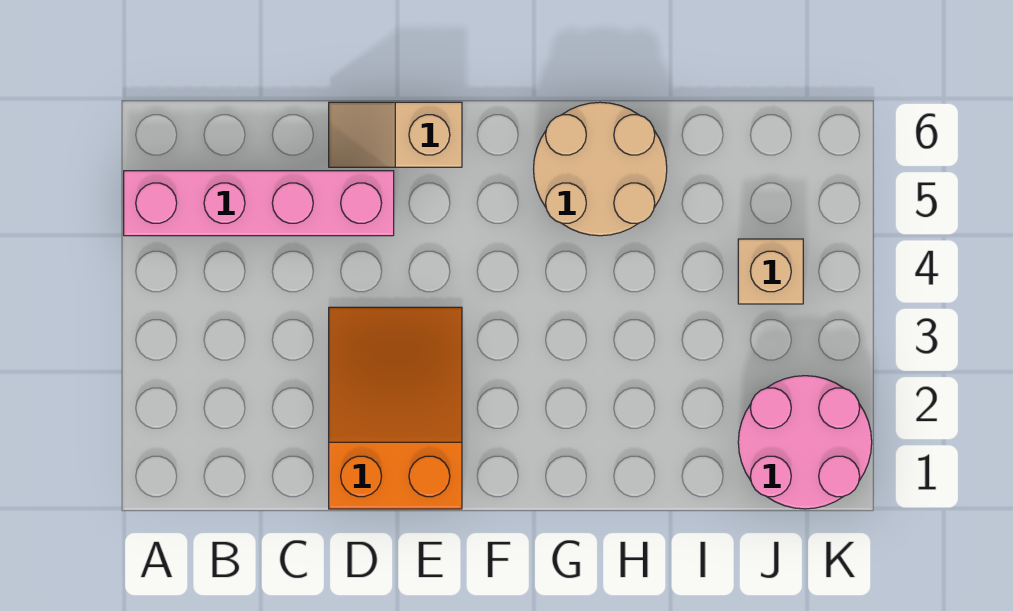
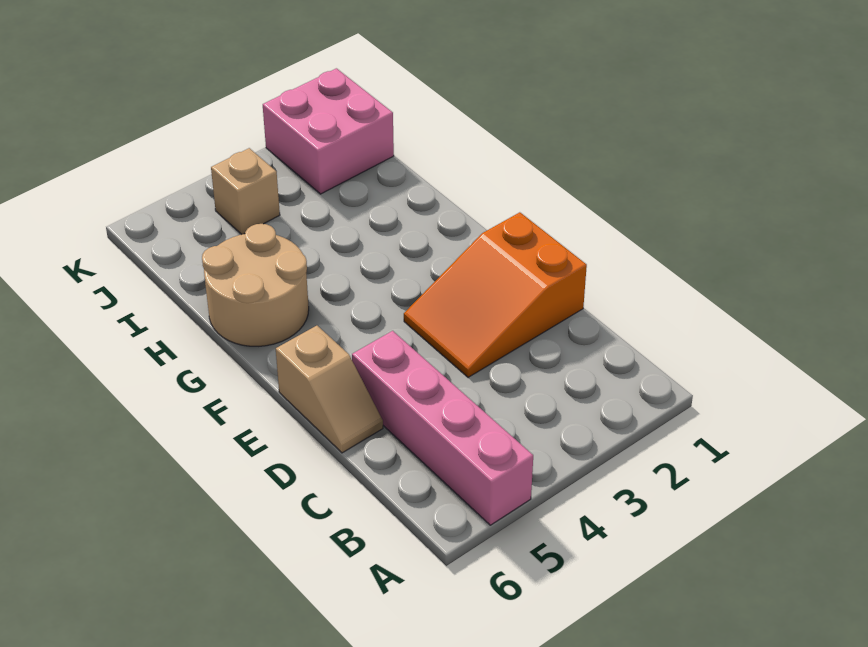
pink round brick J1:K2 level 1 -> pink brick J1:K2 level 1

